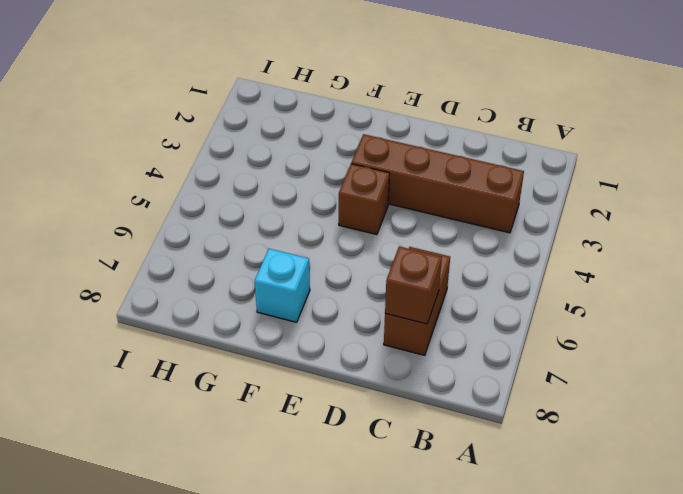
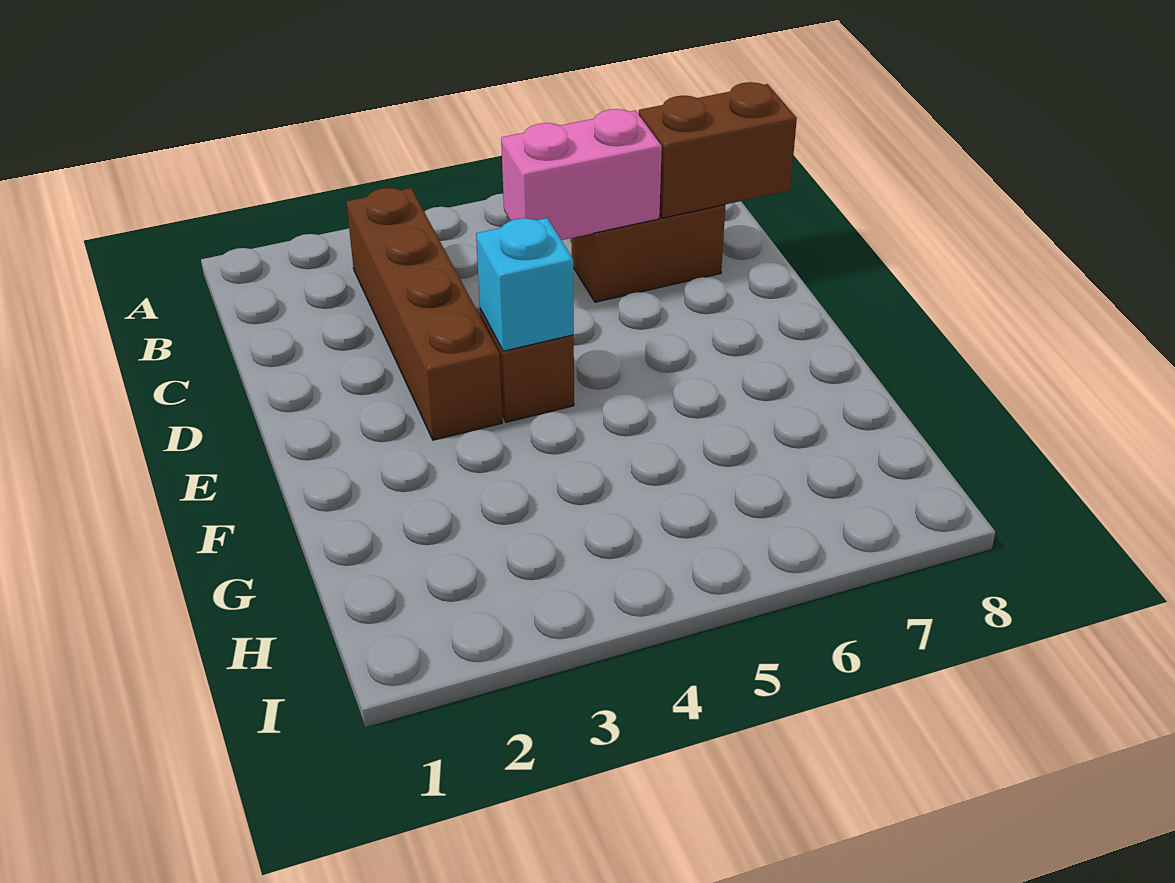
none -> pink brick C5:C6 level 2
brown brick C7 level 2 -> brown brick C7:C8 level 2
cyan brick F7 level 1 -> cyan brick E4 level 2

